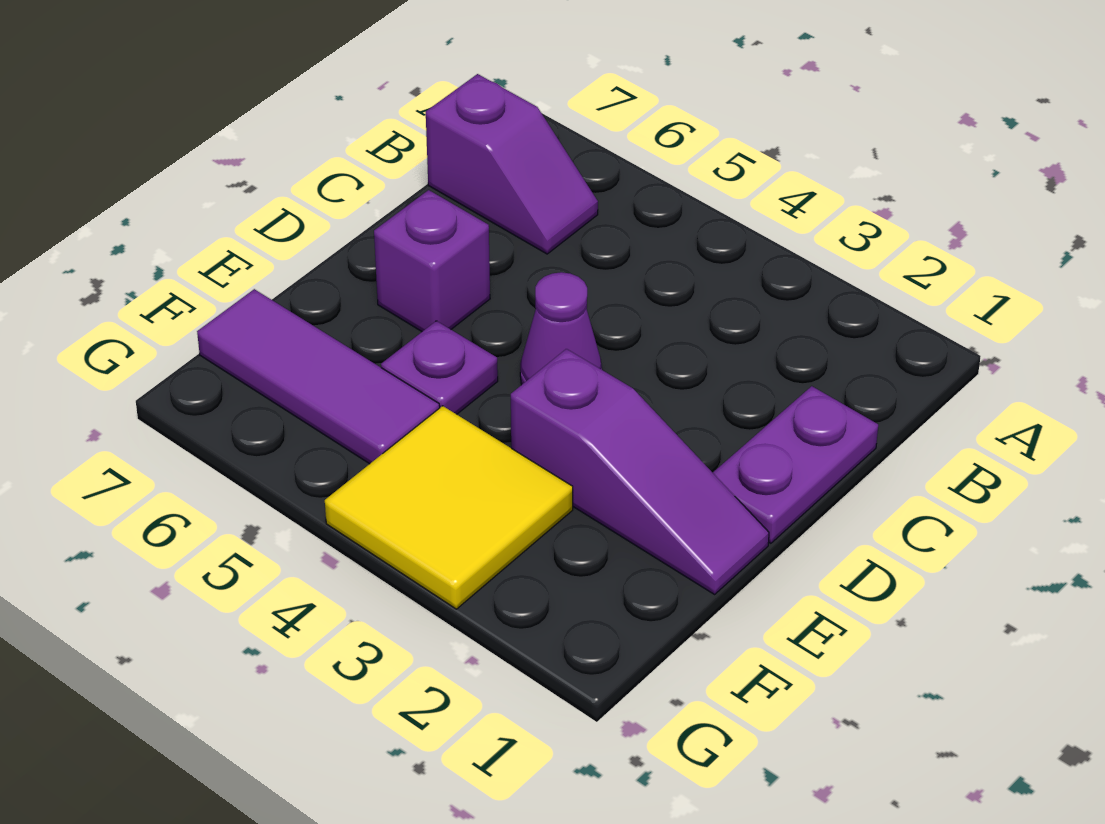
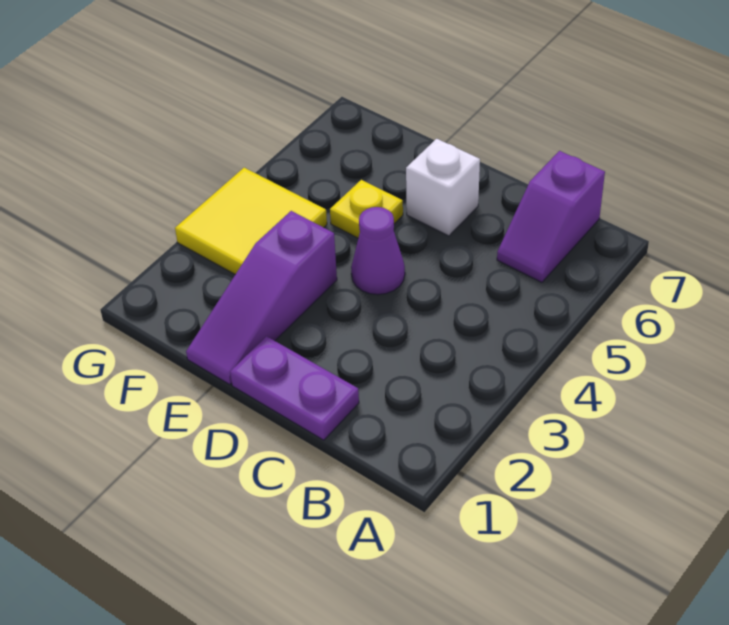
purple brick D6 level 1 -> white brick D6 level 1
purple plate E5 level 1 -> yellow plate E5 level 1
purple tile F5:F7 level 1 -> none

